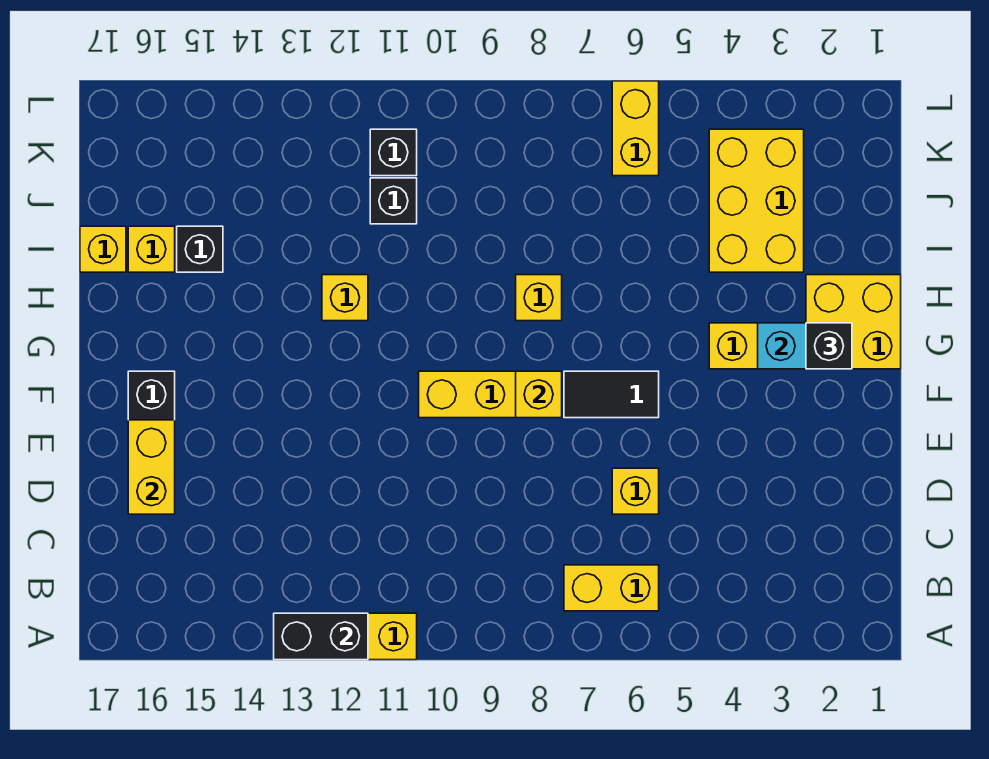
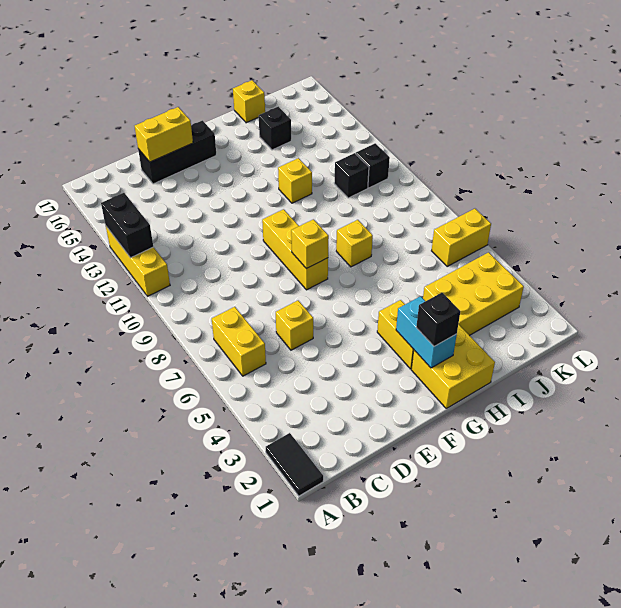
black tile F6:F7 level 1 -> black tile A1:A2 level 1
yellow brick I16 level 1 -> none

